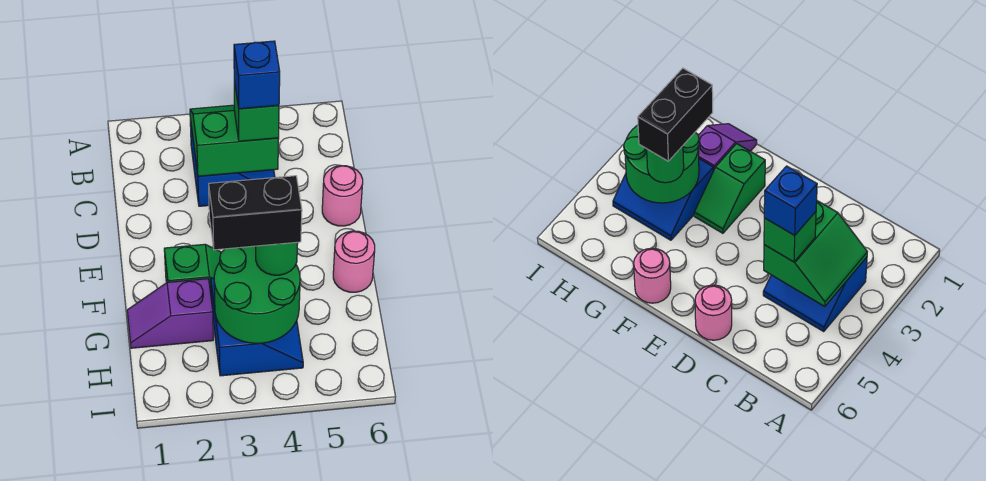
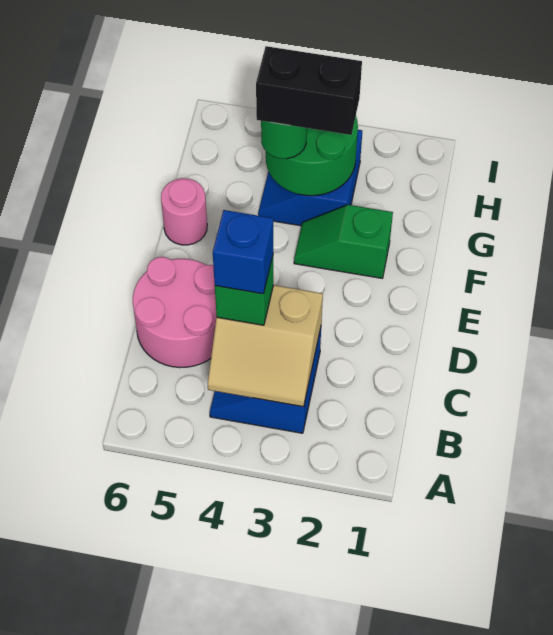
green slope B3:C4 level 2 top C -> tan slope B3:C4 level 2 top C
pink round brick D6 level 1 -> pink round brick C5:D6 level 1
purple slope G1:G2 level 1 top 2 -> none

